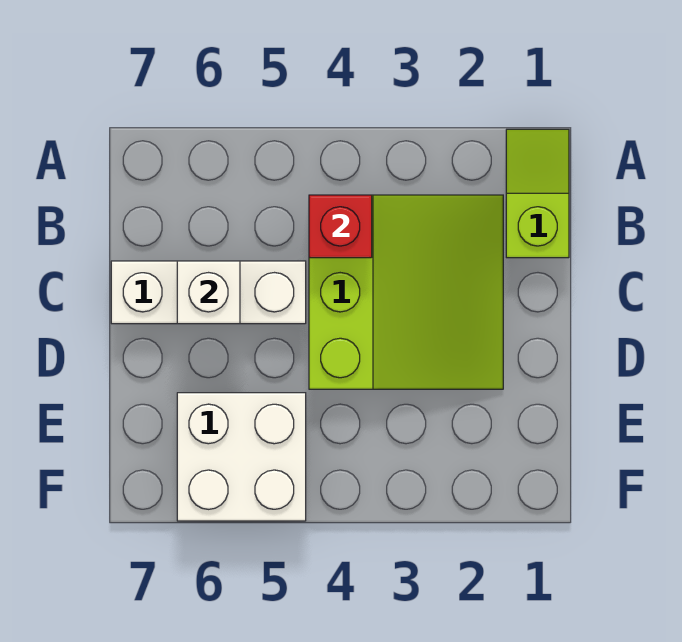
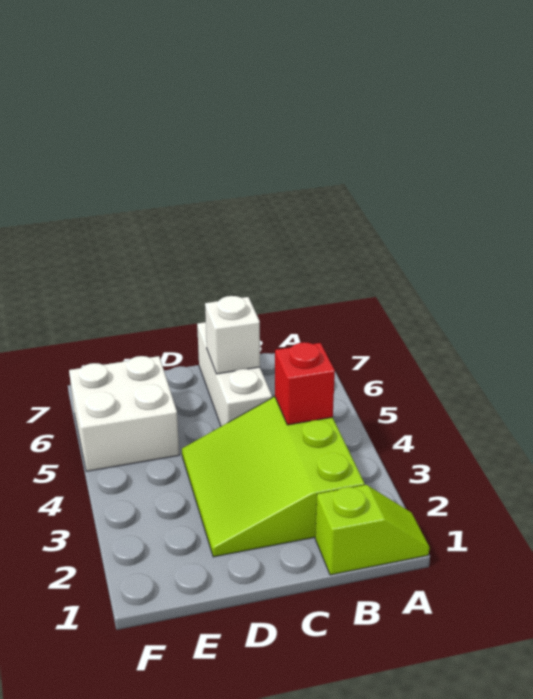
lime slope B2:D4 level 1 top 4 -> lime slope B2:D4 level 1 top B

